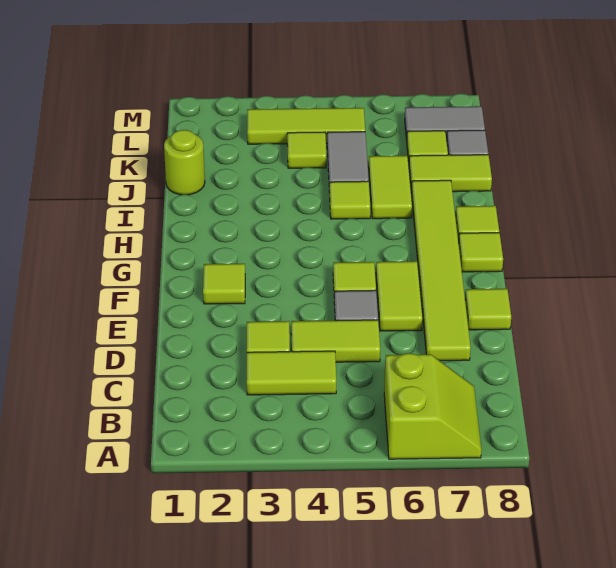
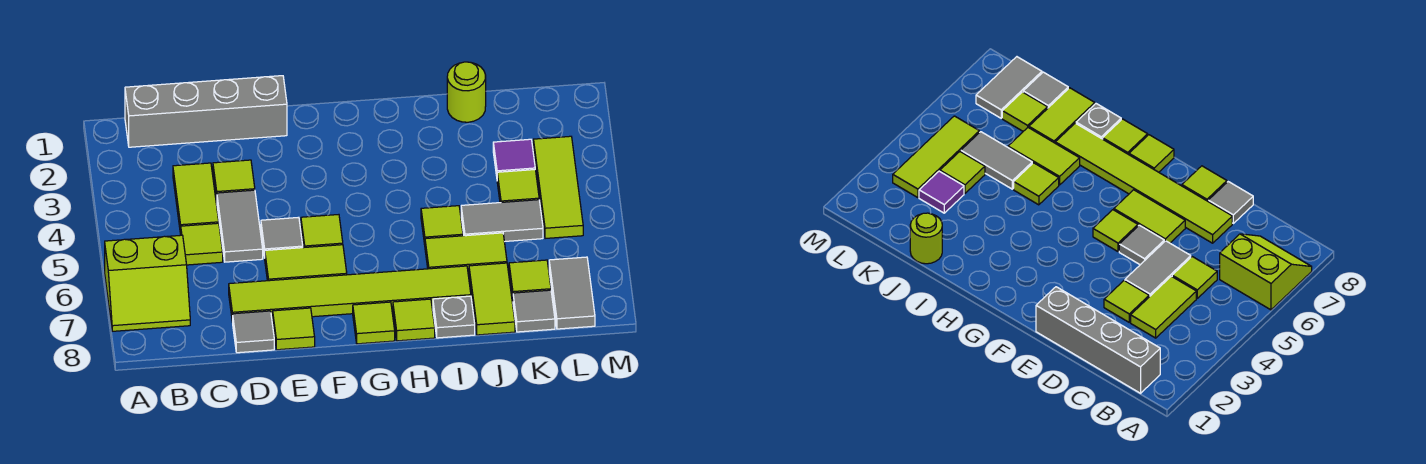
none -> grey brick B1:E1 level 1
lime tile D4:D5 level 1 -> grey tile D4:D5 level 1
none -> grey tile D8 level 1
lime tile F2 level 1 -> lime tile C5 level 1
none -> grey plate I8 level 1
none -> purple tile K3 level 1

